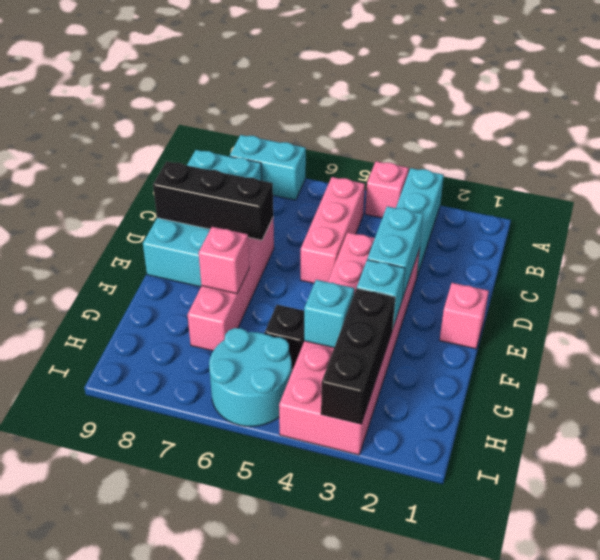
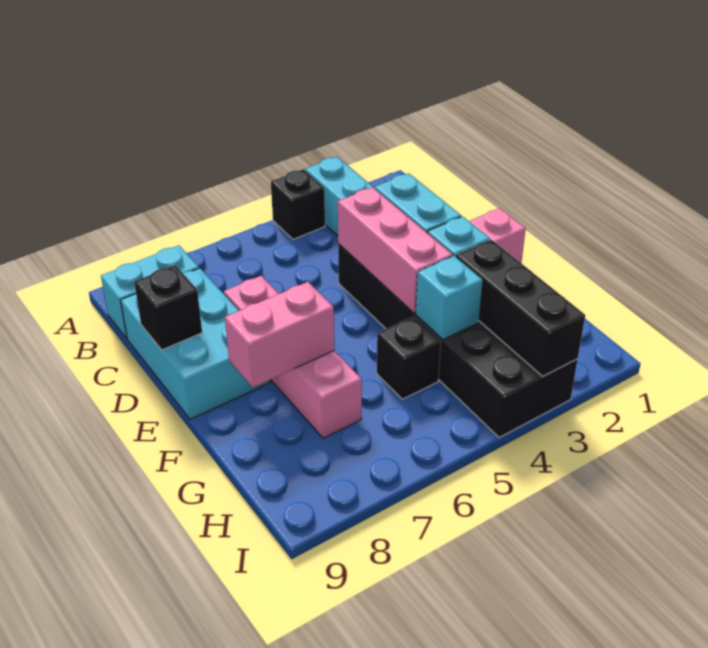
pink brick A4 level 1 -> black brick A4 level 1
cyan brick A7:A8 level 1 -> none
pink brick B5:D5 level 1 -> pink brick D4:F4 level 2
pink brick D3:I4 level 1 -> black brick D3:I4 level 1
black brick D7:D9 level 2 -> black brick D9 level 2
pink brick F7 level 2 -> pink brick F7:F8 level 2
cyan round brick H5:I6 level 1 -> none

